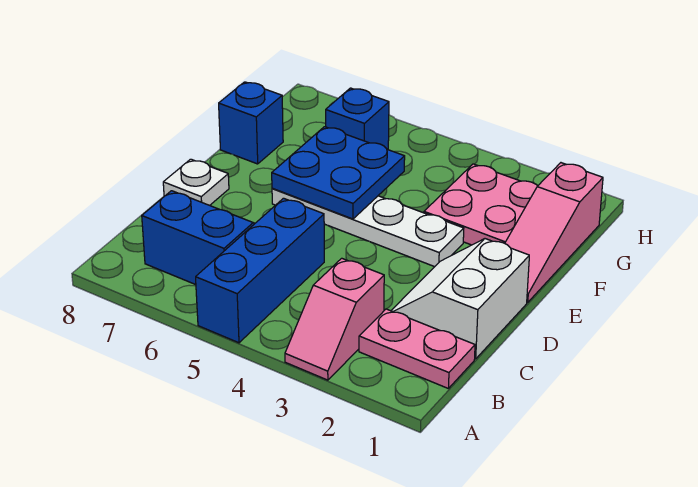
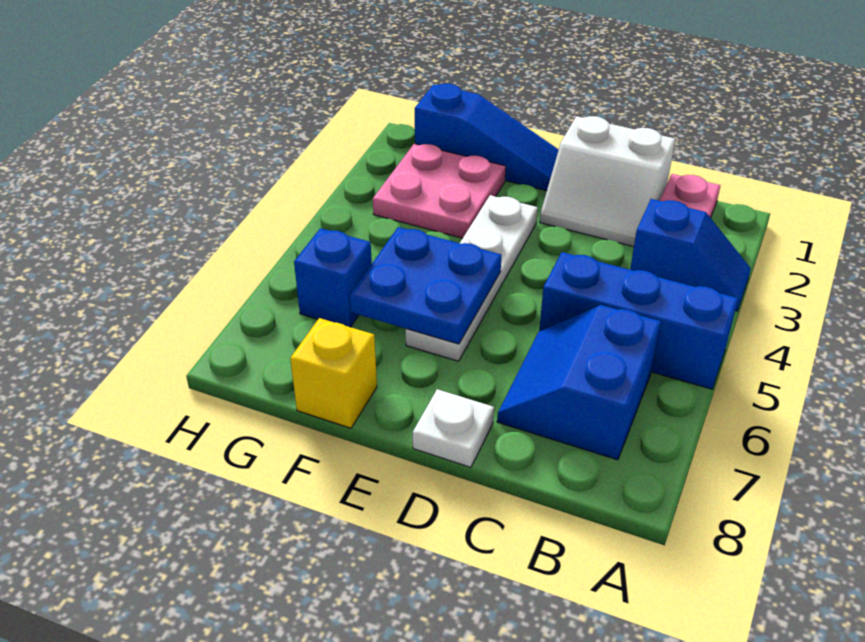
pink slope A3:B3 level 1 top B -> blue slope A3:B3 level 1 top B
pink slope E1:G1 level 1 top G -> blue slope E1:G1 level 1 top G
blue brick F8 level 1 -> yellow brick F8 level 1

